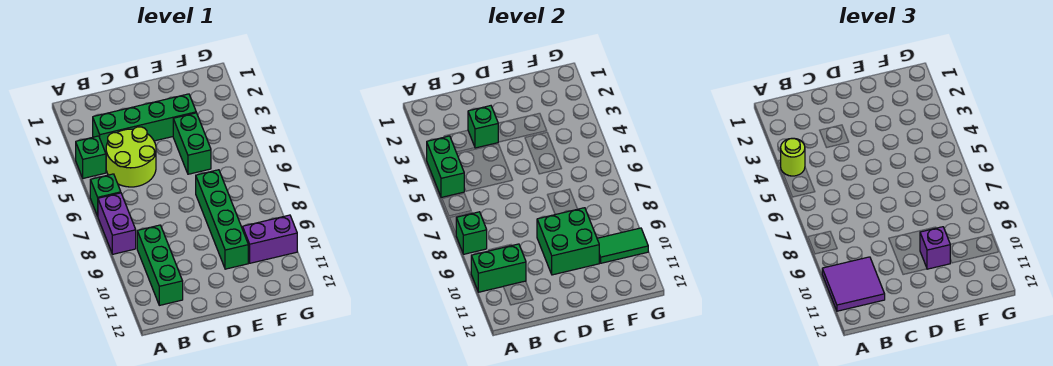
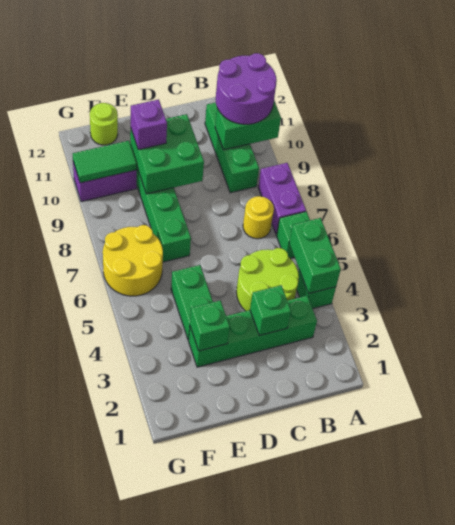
lime round brick A4 level 3 -> lime round brick F12 level 1
green brick A8 level 2 -> green brick E3 level 2
purple tile A10:B11 level 3 -> purple round brick A10:B11 level 3
none -> yellow round brick B7 level 1
none -> yellow round brick F6:G7 level 1

